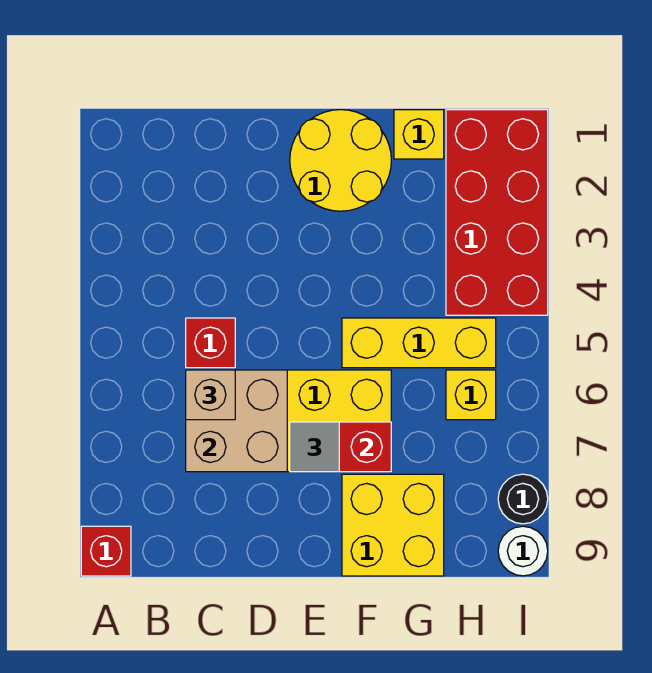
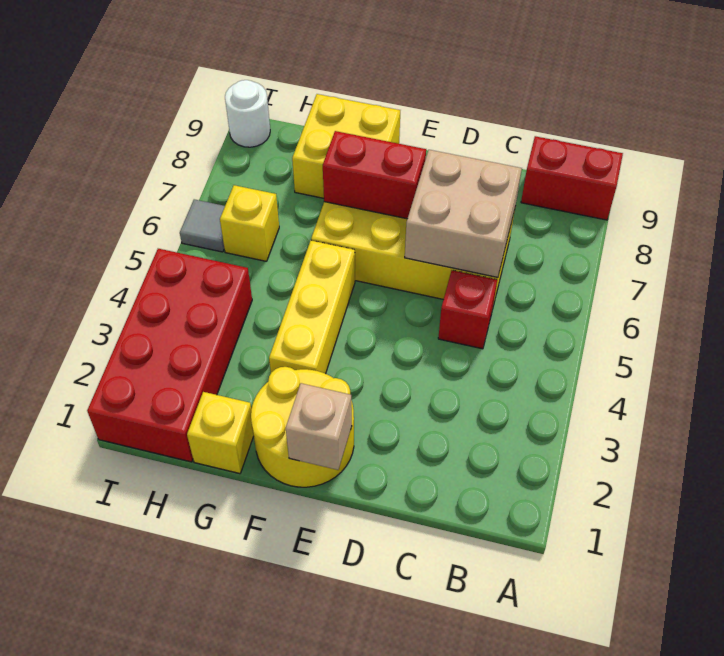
red brick A9 level 1 -> red brick A9:B9 level 1
tan brick C6 level 3 -> tan brick E1 level 2
grey tile E7 level 3 -> grey tile I6 level 1
yellow brick F5:H5 level 1 -> yellow brick F3:F5 level 1
black round brick I8 level 1 -> none

